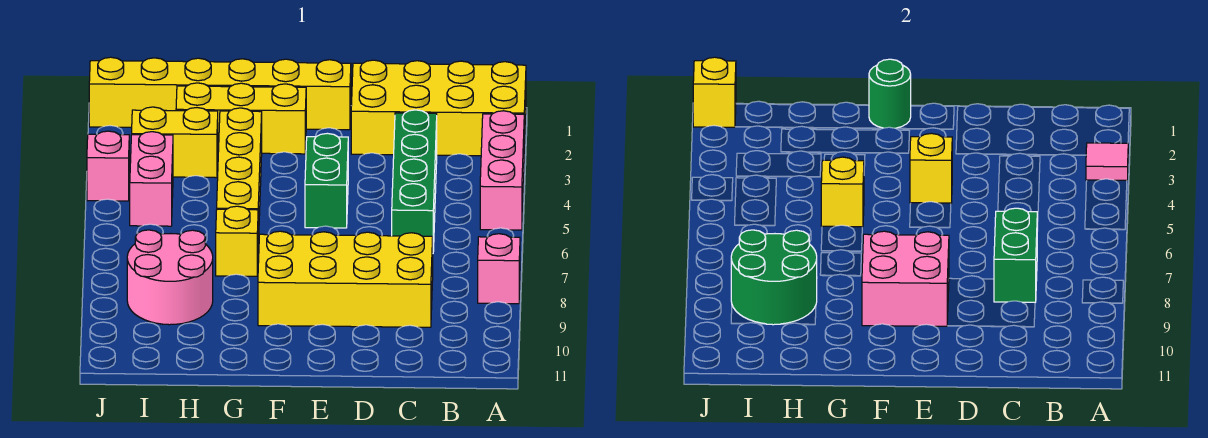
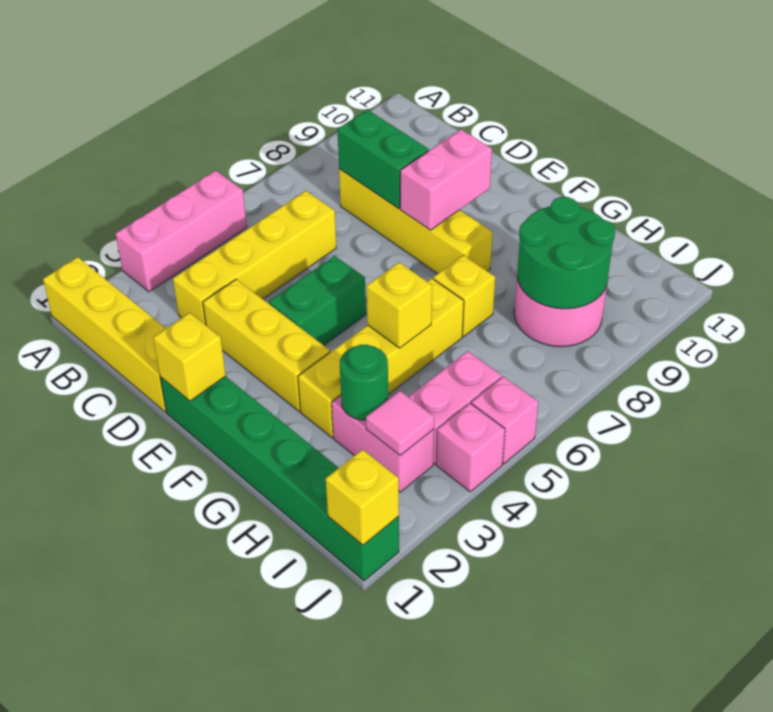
yellow brick A1:D2 level 1 -> yellow brick A1:D1 level 1
pink tile A3 level 2 -> pink tile I3 level 2
pink brick A8 level 1 -> pink brick J5 level 1
green brick C3:C6 level 1 -> yellow brick C3:C6 level 1
green brick C7:C8 level 2 -> green brick C8:D8 level 2
yellow brick C8:F9 level 1 -> yellow brick C8:F8 level 1
yellow brick E1:J1 level 1 -> green brick E1:J1 level 1
yellow brick E4 level 2 -> yellow brick E1 level 2
pink brick E8:F9 level 2 -> pink brick E8:E9 level 2
green round brick F1 level 2 -> green round brick H3 level 2
yellow brick F2:H2 level 1 -> yellow brick D3:F3 level 1
yellow brick H3:I3 level 1 -> pink brick H3:I3 level 1

